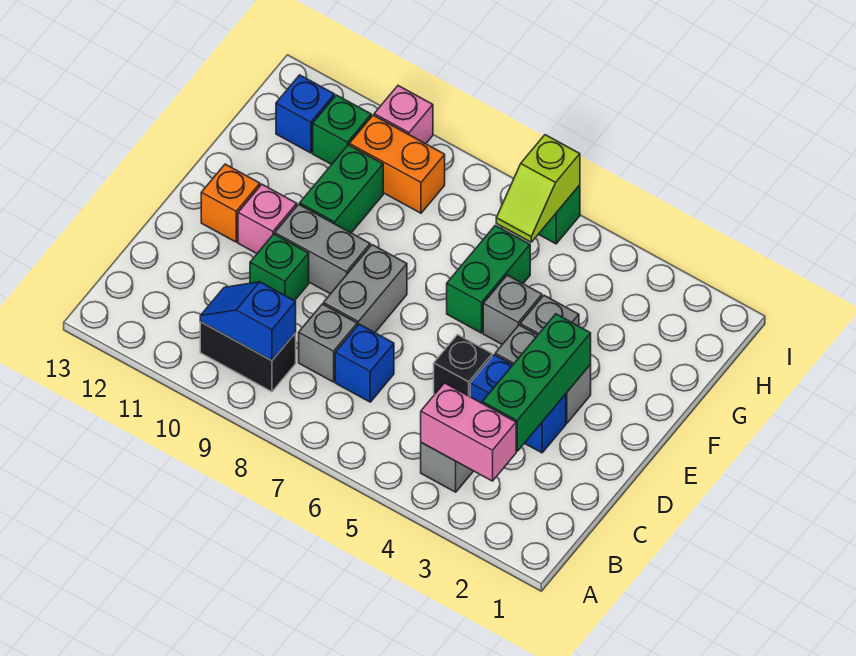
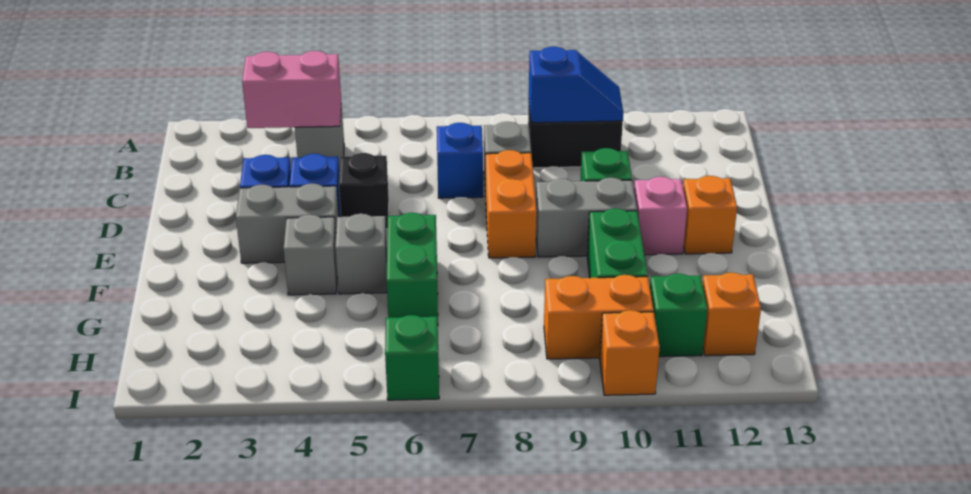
green brick C3:E3 level 2 -> none
grey brick D8:E8 level 1 -> orange brick D8:E8 level 1
lime slope H6:I6 level 2 top I -> none
blue brick H12 level 1 -> orange brick H12 level 1
pink brick I10 level 1 -> orange brick I10 level 1

